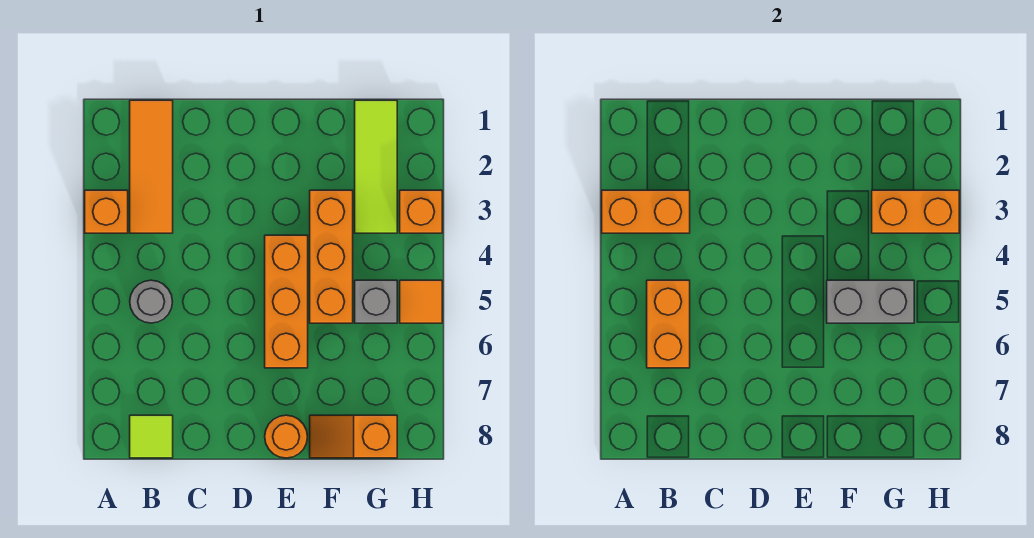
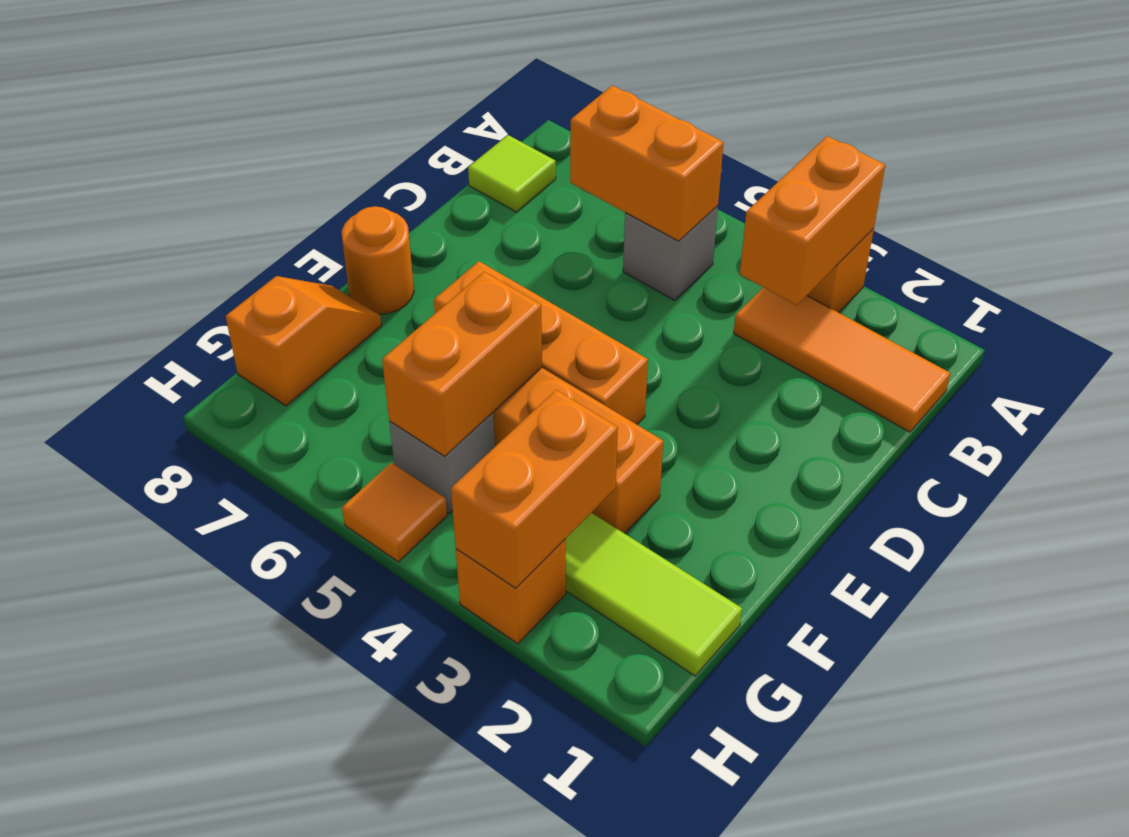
grey round brick B5 level 1 -> grey brick B5 level 1
grey brick F5:G5 level 2 -> orange brick F5:G5 level 2

